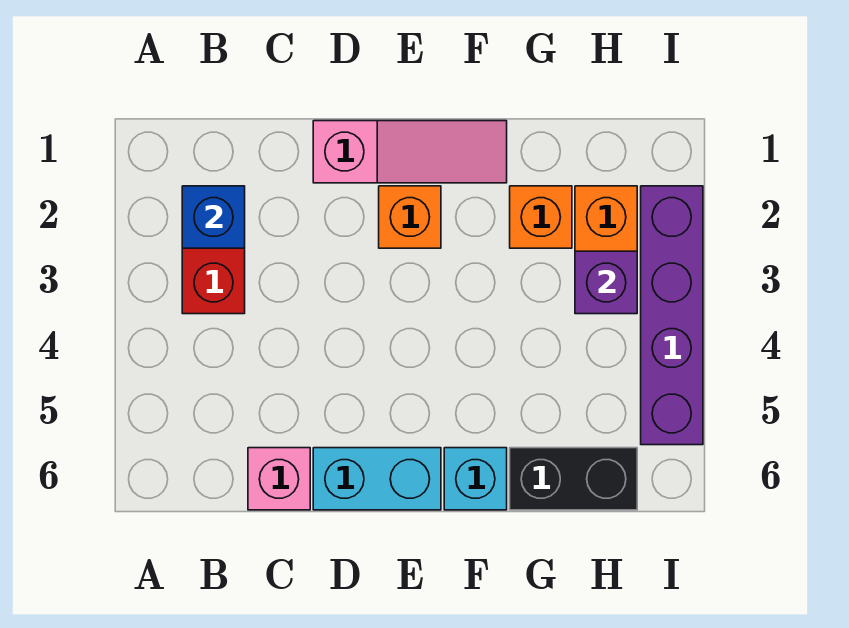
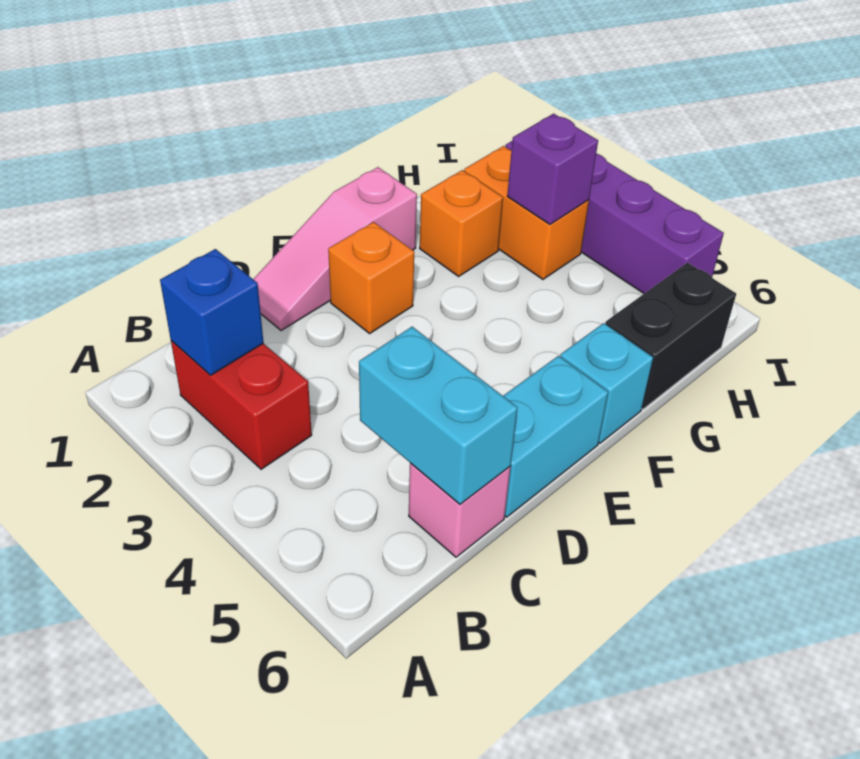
none -> cyan brick C5:C6 level 2
pink slope D1:F1 level 1 top D -> pink slope D1:F1 level 1 top F

